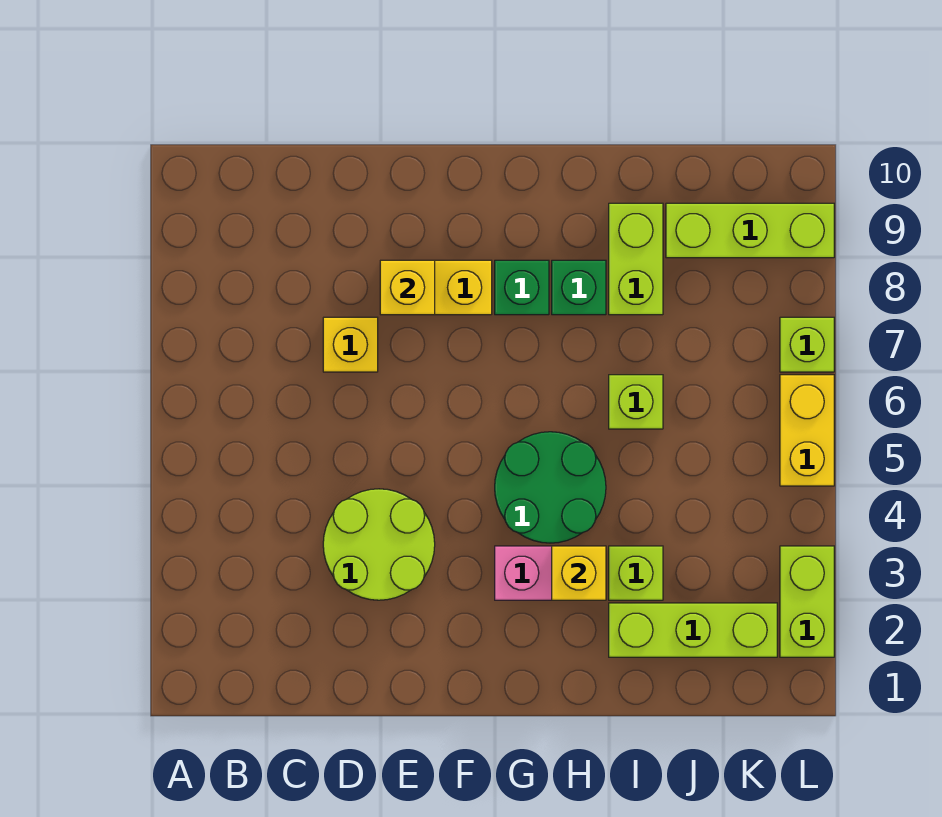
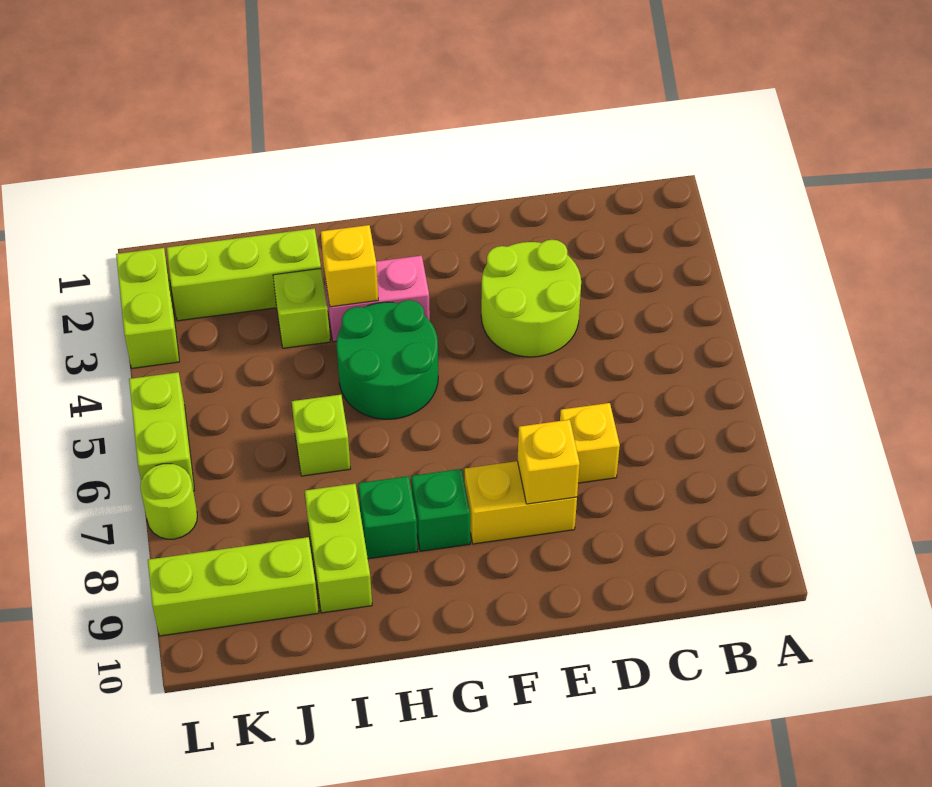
yellow brick L5:L6 level 1 -> lime brick L5:L6 level 1
lime brick L7 level 1 -> lime round brick L7 level 1

